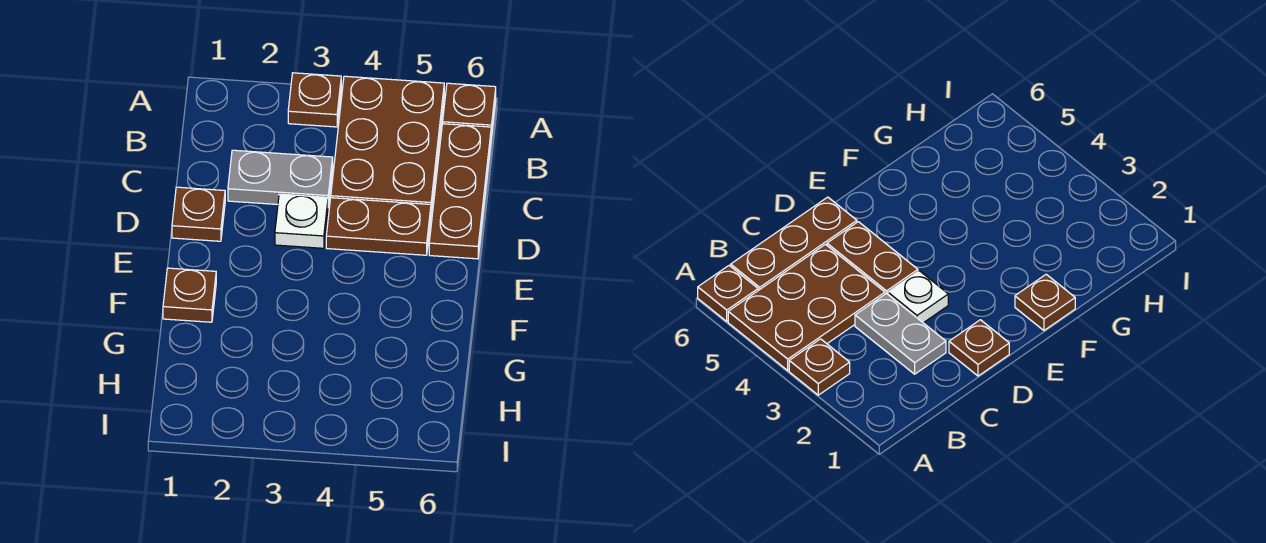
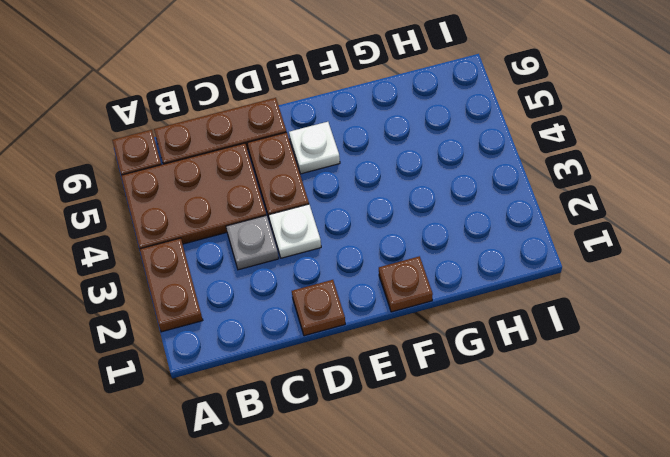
brown plate A3 level 1 -> brown plate A2:A3 level 1
grey plate C2:C3 level 1 -> grey plate C3 level 1
none -> white plate E5 level 1

